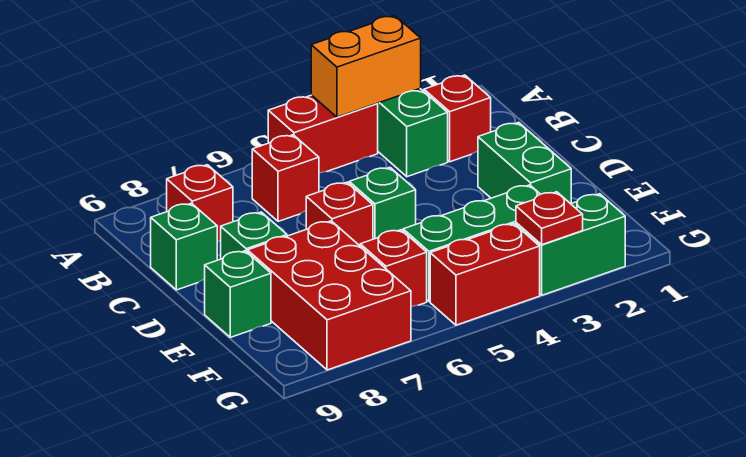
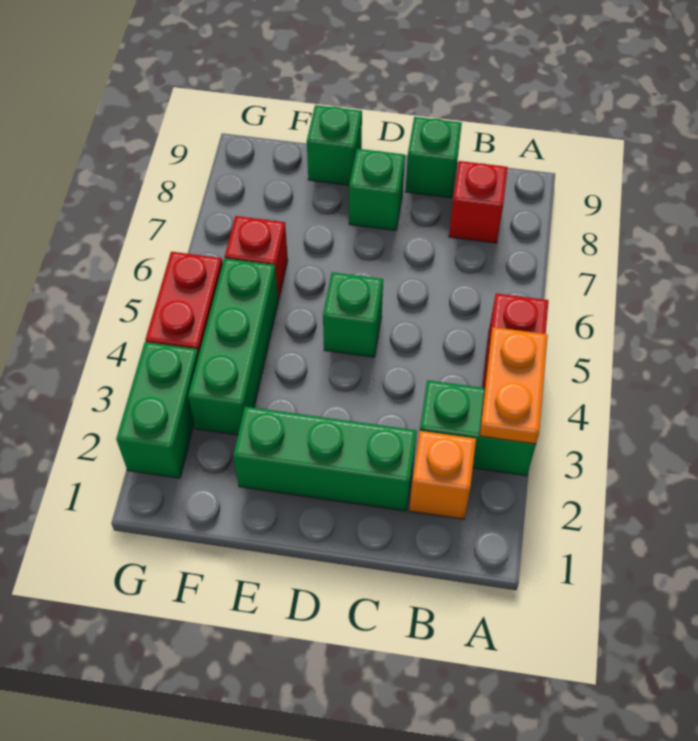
orange brick A3:A4 level 2 -> orange plate A3:A4 level 2
red brick B2 level 1 -> orange brick B2 level 1
red brick B6 level 1 -> none
green brick D2:E2 level 1 -> green brick C2:E2 level 1
red brick D6 level 1 -> none
red brick E7:G8 level 1 -> none
red plate G3 level 2 -> none

